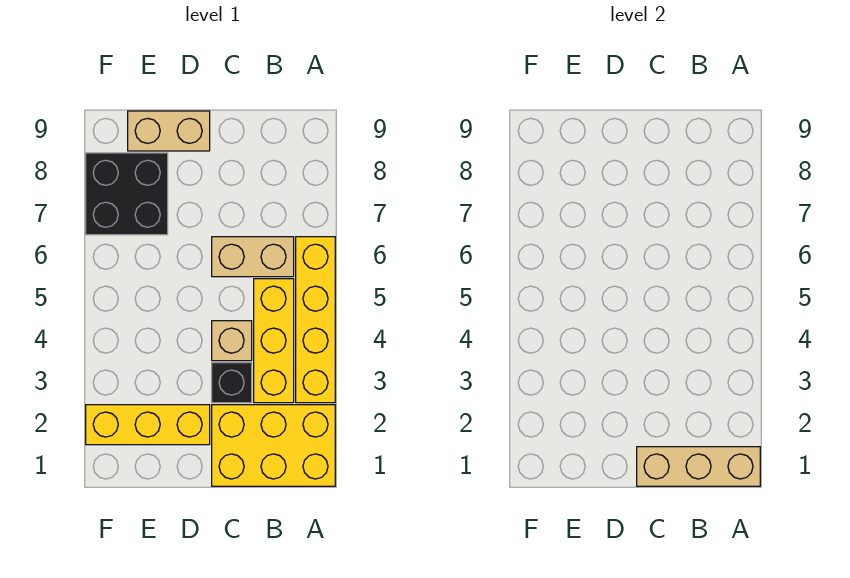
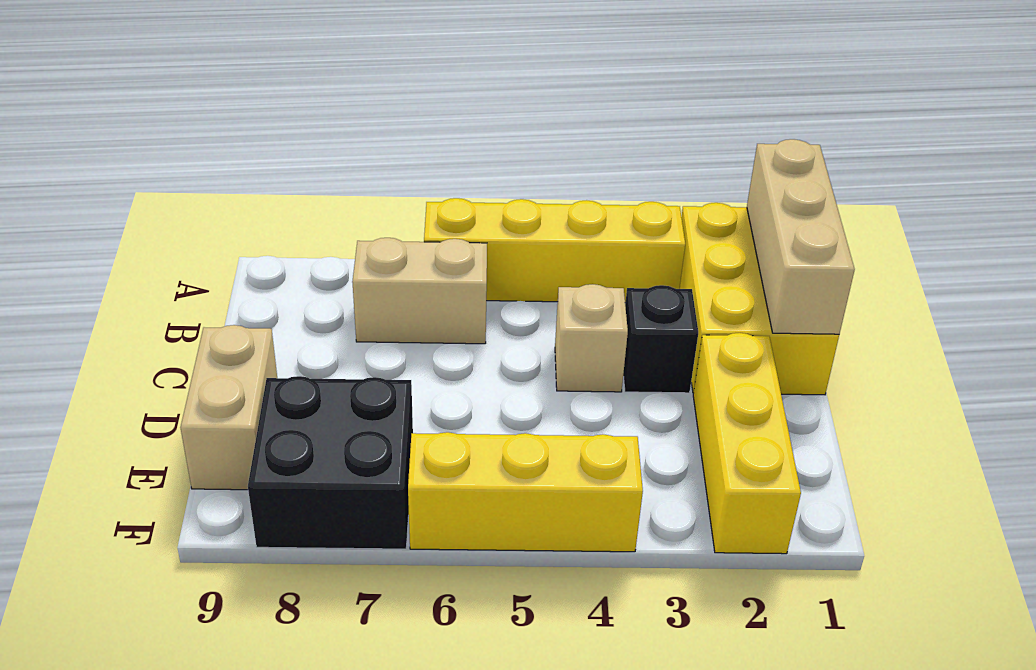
yellow brick B3:B5 level 1 -> yellow brick F4:F6 level 1
tan brick B6:C6 level 1 -> tan brick B6:B7 level 1

